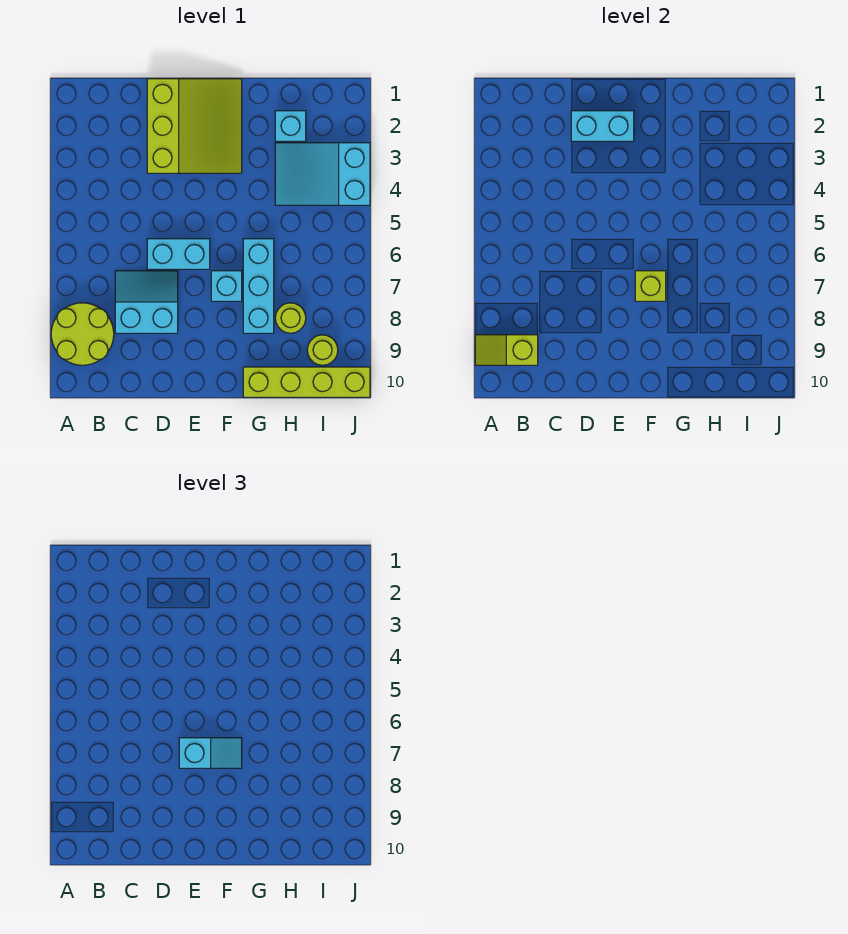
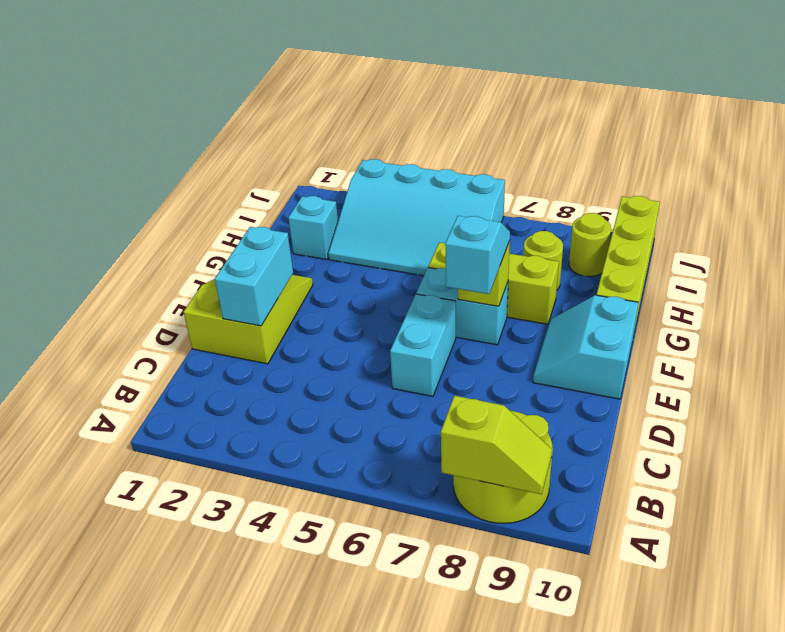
lime slope A9:B9 level 2 top B -> lime slope A8:A9 level 2 top 8
cyan slope C7:D8 level 1 top 8 -> cyan slope E9:F10 level 1 top 10
lime slope D1:F3 level 1 top D -> lime slope D1:F2 level 1 top D
cyan brick F7 level 1 -> cyan brick F6:F7 level 1
cyan brick G6:G8 level 1 -> lime brick G6:G8 level 1
cyan slope H3:J4 level 1 top J -> cyan slope H3:J6 level 1 top J

